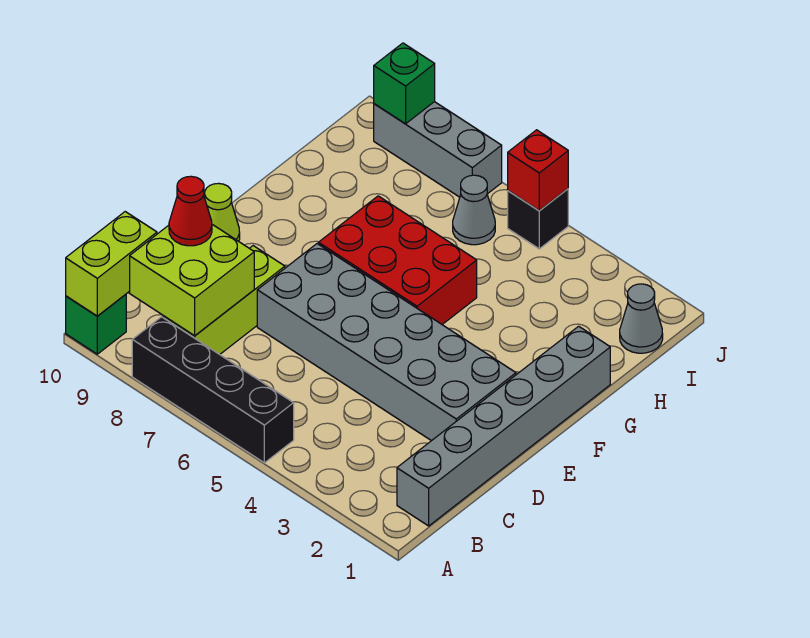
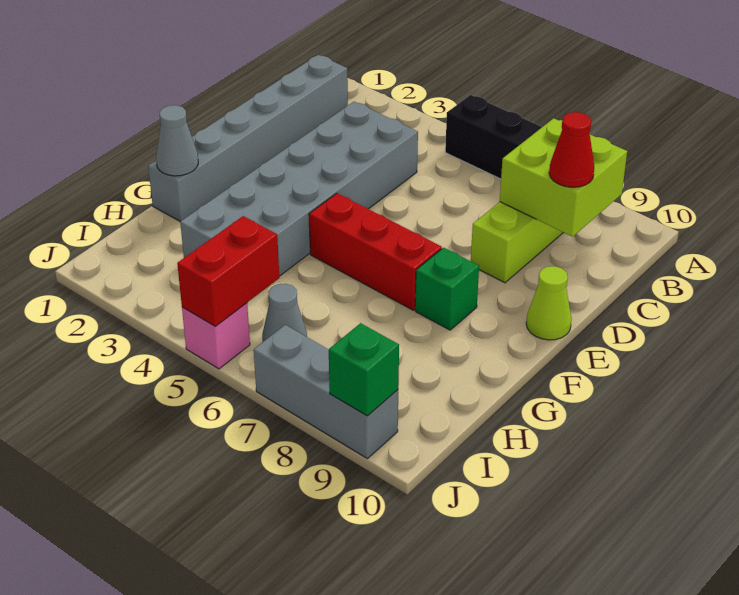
green brick A10 level 1 -> green brick F8 level 1
lime brick A10:B10 level 2 -> none
grey brick D2:E7 level 1 -> grey brick C3:H4 level 1
red brick F5:G7 level 1 -> red brick F5:F7 level 1
grey cone I1 level 1 -> grey cone G1 level 2
black brick J5 level 1 -> pink brick J5 level 1
red brick J5 level 2 -> red brick I5:J5 level 2

